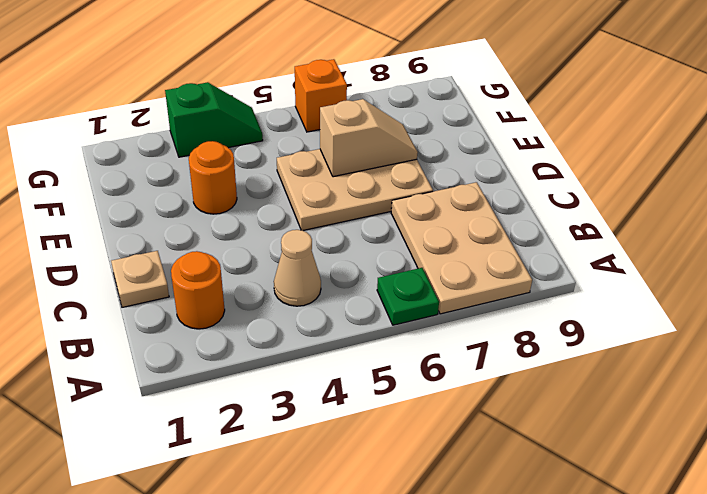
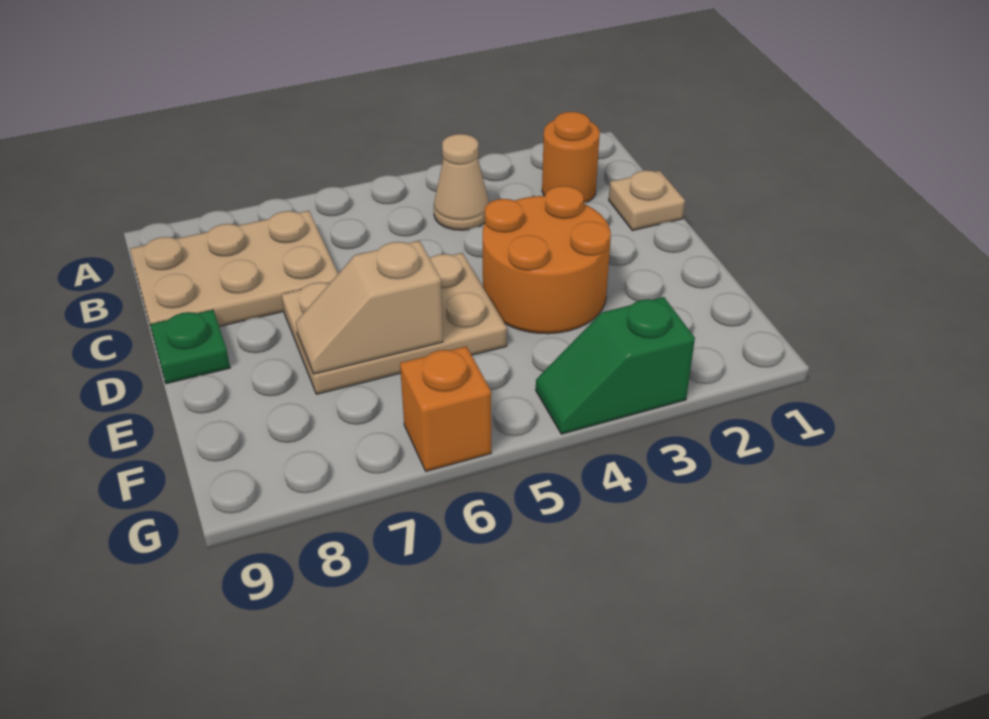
green plate A6 level 1 -> green plate D9 level 1
tan plate A7:C8 level 1 -> tan plate B7:C9 level 1
orange round brick E3 level 1 -> orange round brick D3:E4 level 1

